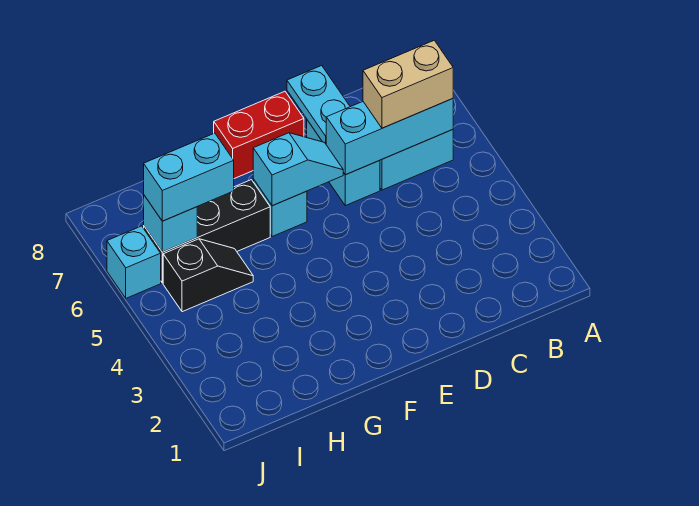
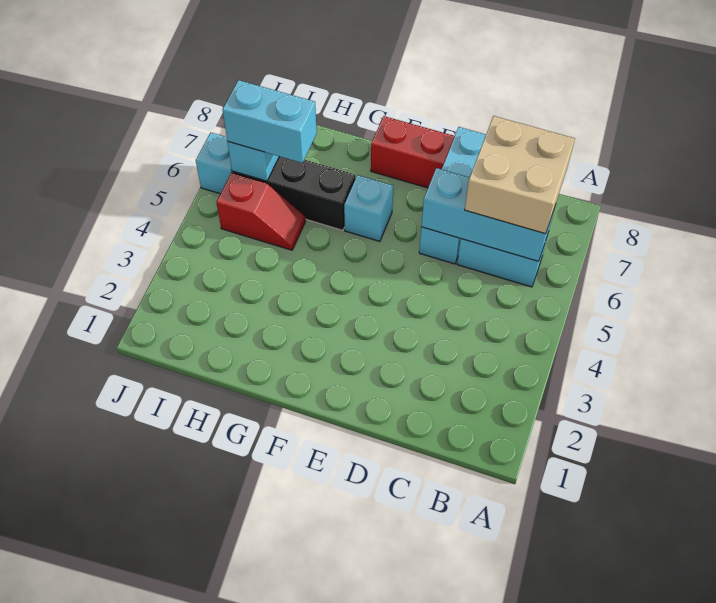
tan brick B6:C6 level 3 -> tan brick B6:C7 level 3
cyan slope E6:F6 level 2 top F -> none
black slope H5:I5 level 1 top I -> red slope H5:I5 level 1 top I

